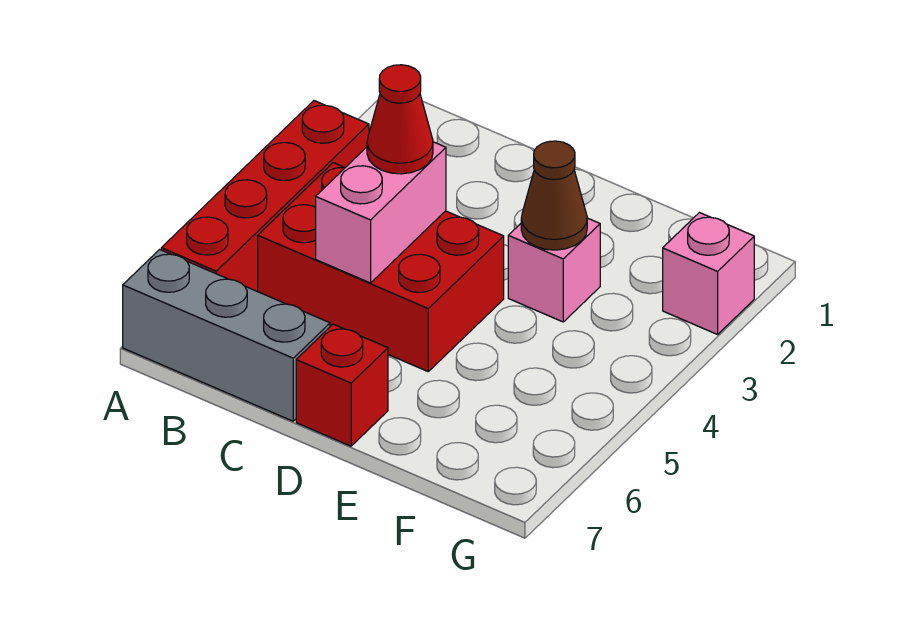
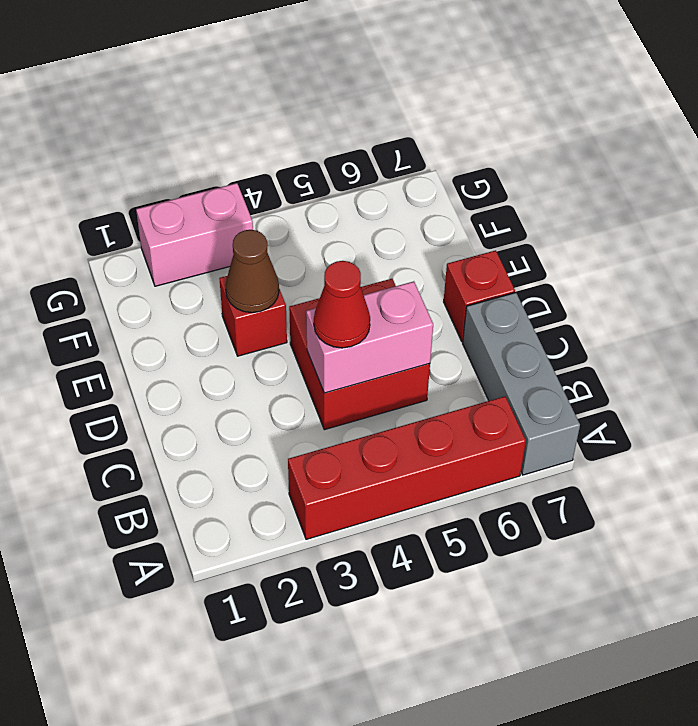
red brick B4:D5 level 1 -> red brick C4:D5 level 1
pink brick E3 level 1 -> red brick E3 level 1
pink brick G2 level 1 -> pink brick G2:G3 level 1

